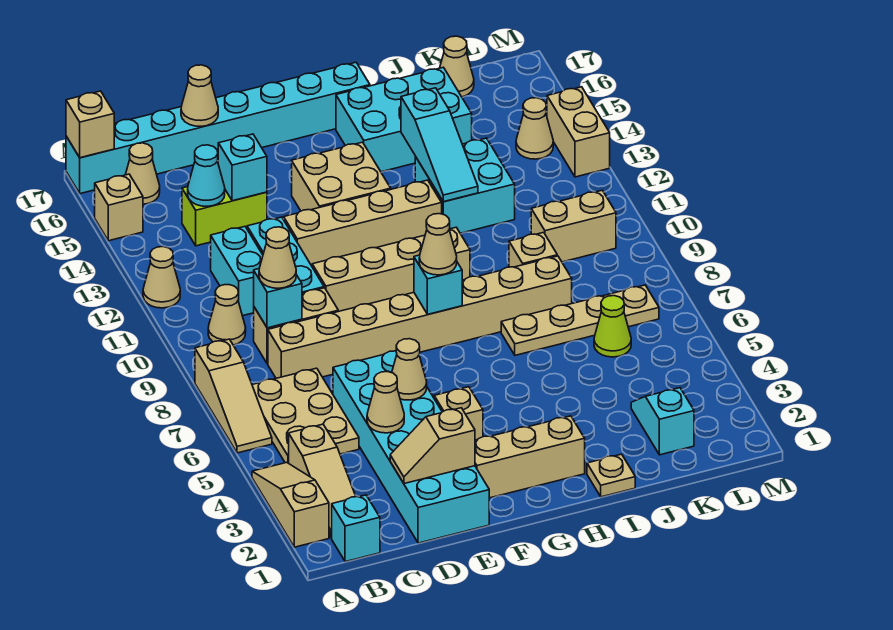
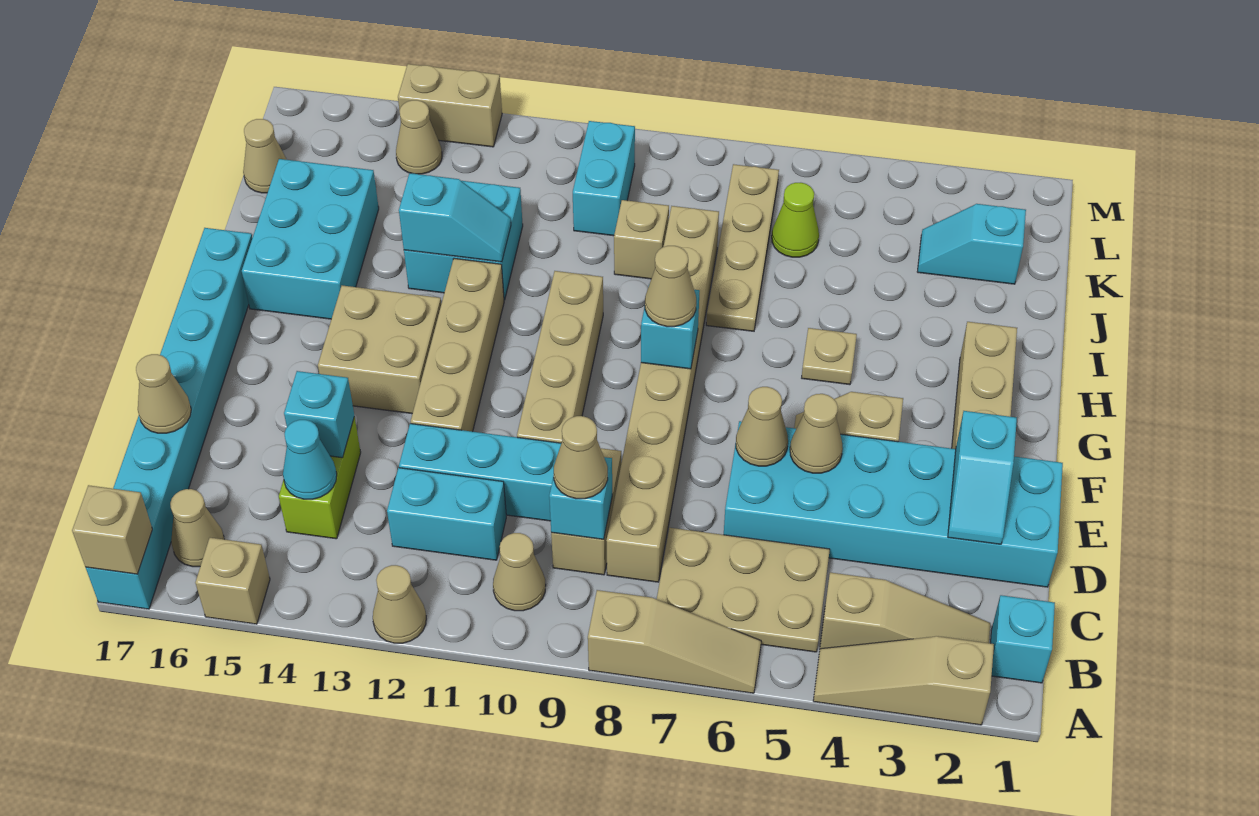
tan slope D2:E2 level 2 top E -> cyan slope D2:E2 level 2 top E
tan cone D4 level 2 -> tan cone E6 level 2
tan plate I1 level 1 -> tan plate H5 level 1
cyan slope I12:I14 level 2 top 14 -> cyan slope I12:I13 level 2 top 13
tan brick K10:L10 level 1 -> cyan brick K10:L10 level 1

